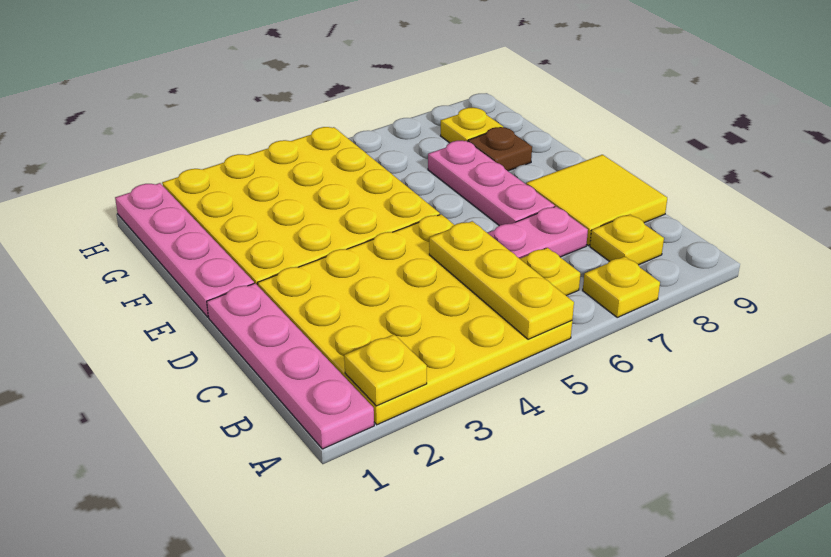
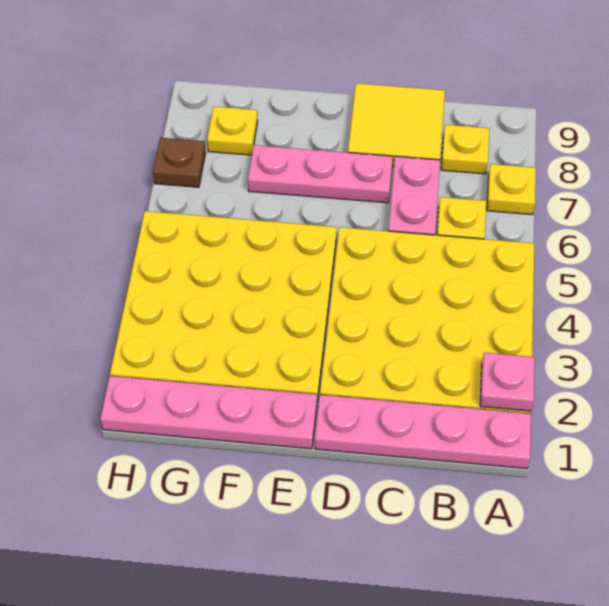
yellow plate A2 level 2 -> pink plate A2 level 2
yellow plate A5:C5 level 2 -> none
brown plate F8 level 1 -> brown plate H7 level 1

